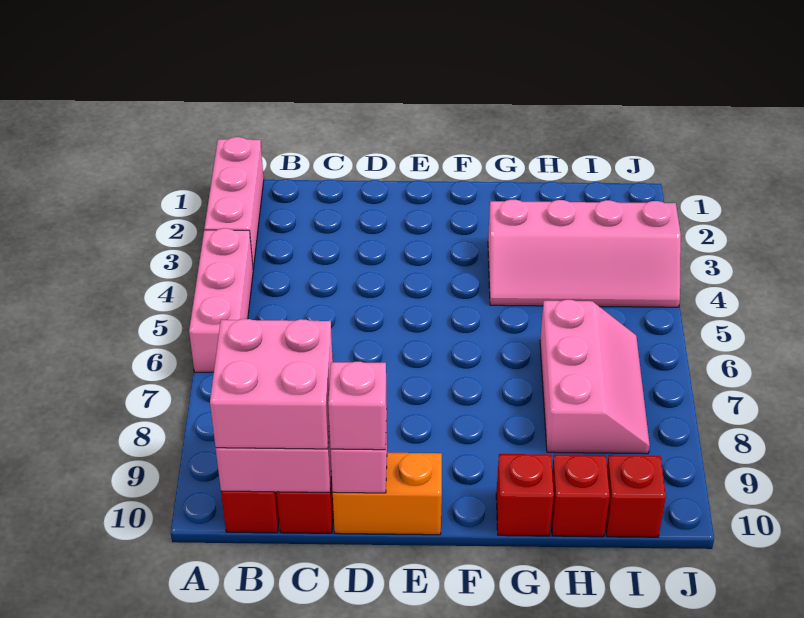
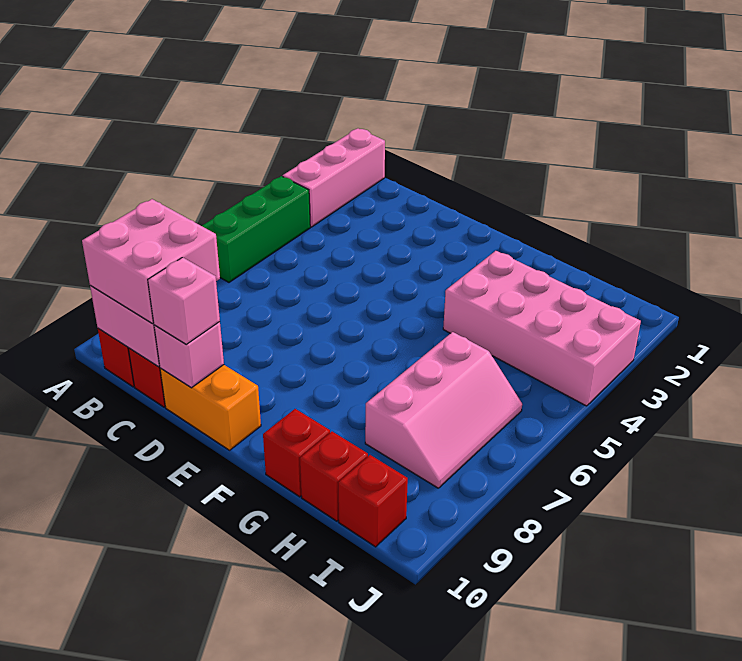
pink brick A4:A6 level 1 -> green brick A4:A6 level 1
pink slope G3:J4 level 1 top 3 -> pink brick G3:J4 level 1

